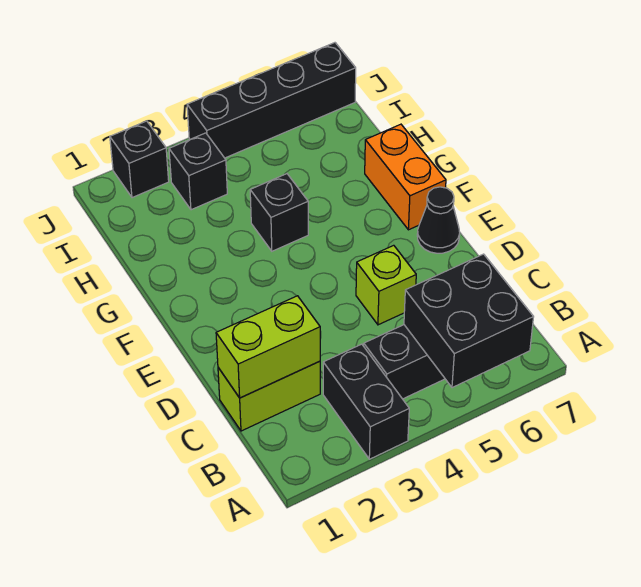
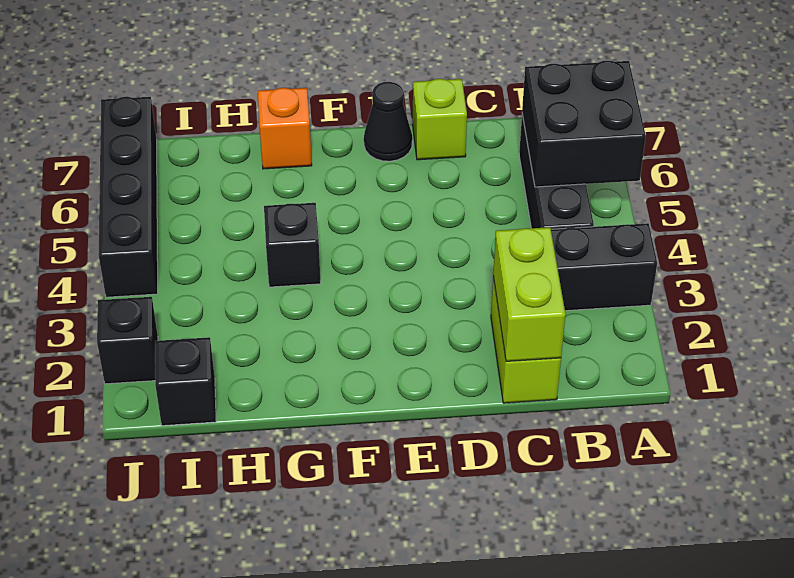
lime brick D5 level 1 -> lime brick D7 level 1
orange brick F7:G7 level 1 -> orange brick G7 level 1
black brick I3 level 1 -> black brick I1 level 1

